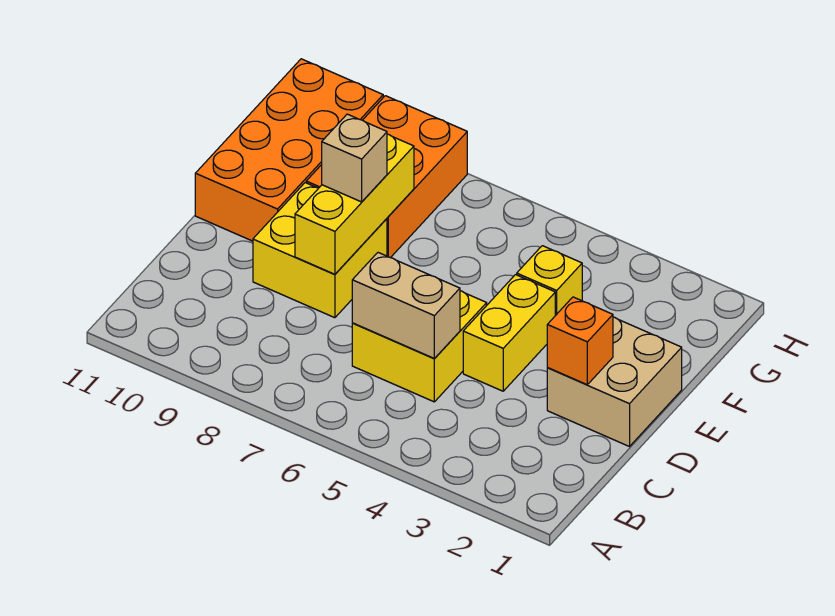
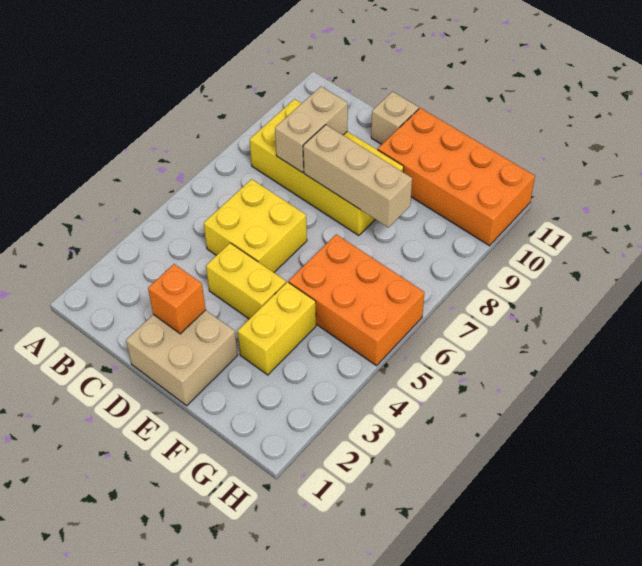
tan brick C5:C6 level 2 -> tan brick C8:C9 level 2
yellow brick D8:E9 level 1 -> yellow brick B8:E9 level 1
yellow brick D8:F8 level 2 -> tan brick D8:F8 level 2
tan brick E8 level 3 -> tan brick D11 level 1
yellow brick F4 level 1 -> yellow brick F3:F4 level 1
orange brick F8:H9 level 1 -> orange brick F5:H6 level 1

